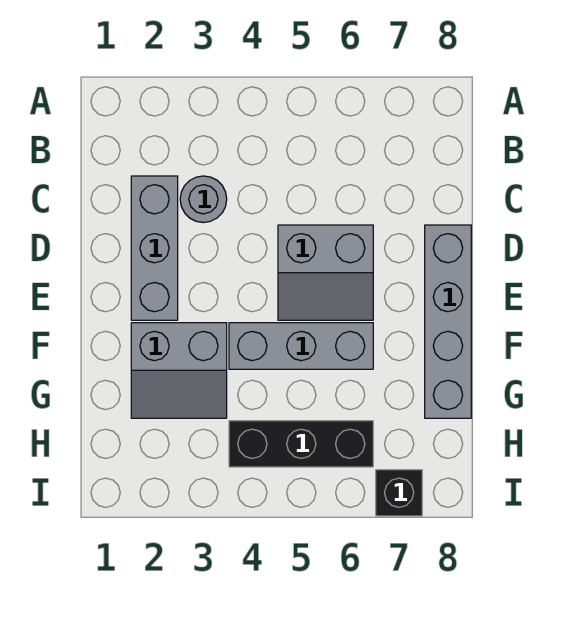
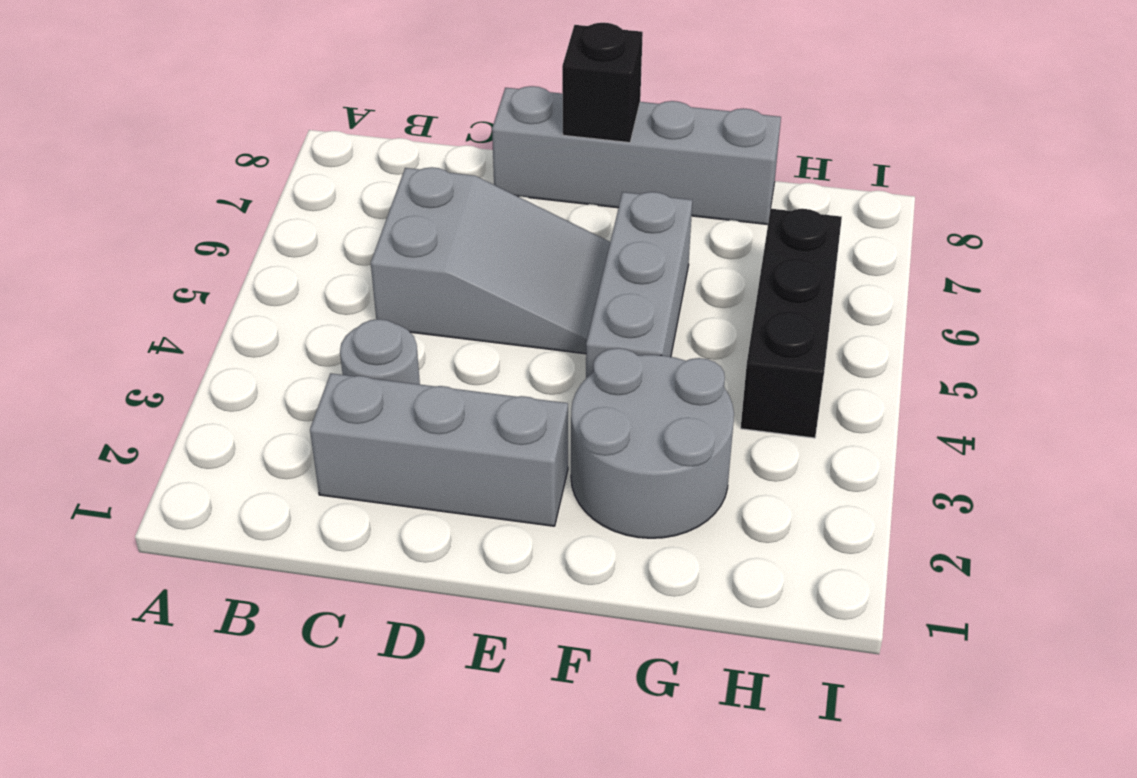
grey slope D5:E6 level 1 top D -> grey slope C5:E6 level 1 top C
grey slope F2:G3 level 1 top F -> grey round brick F2:G3 level 1
black brick I7 level 1 -> black brick E8 level 2

